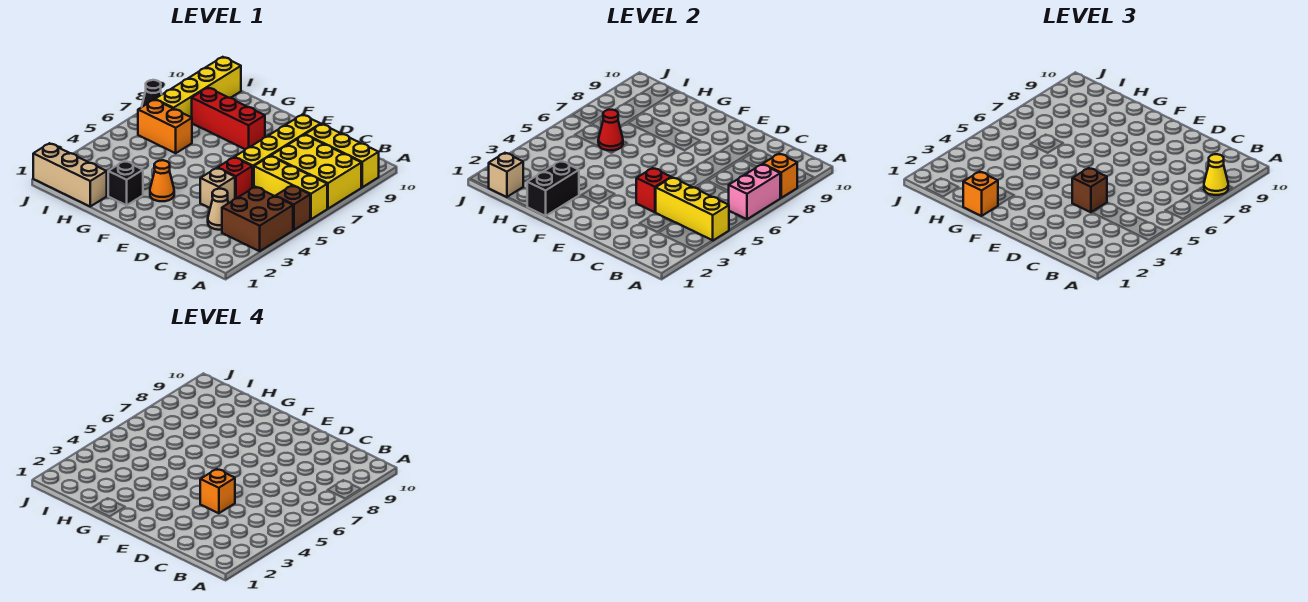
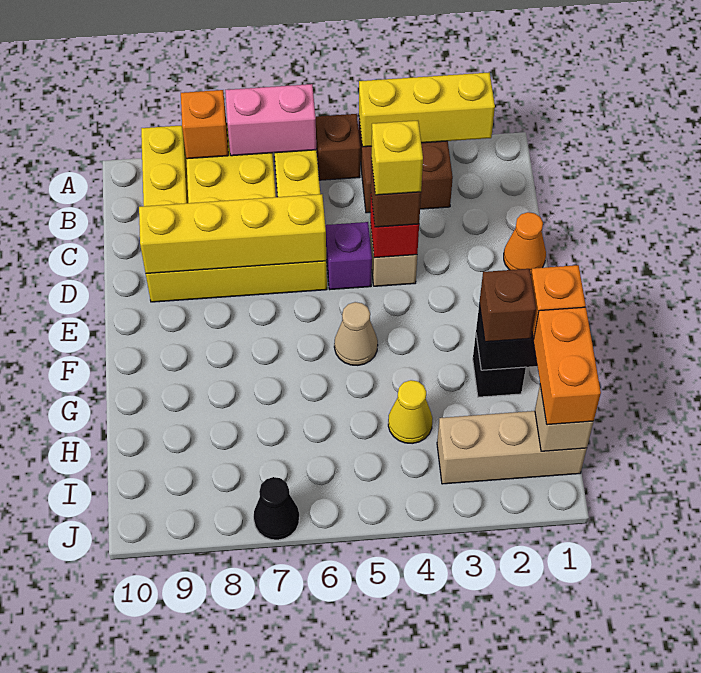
yellow brick A4:C4 level 2 -> yellow brick A2:A4 level 2
yellow cone A8 level 3 -> yellow cone H4 level 1
tan cone C3 level 1 -> tan cone F5 level 1
orange brick D4 level 4 -> yellow brick D4 level 4
red brick D5 level 1 -> purple brick D5 level 1
orange cone F3 level 1 -> orange cone D1 level 1
red brick F8:H8 level 1 -> none
none -> brown brick G2 level 3
tan brick H1:J1 level 1 -> tan brick I1:I3 level 1
orange brick H6:I6 level 1 -> orange brick H1:I1 level 3
red cone H6 level 2 -> none
yellow brick I7:I10 level 1 -> yellow brick D6:D9 level 2

